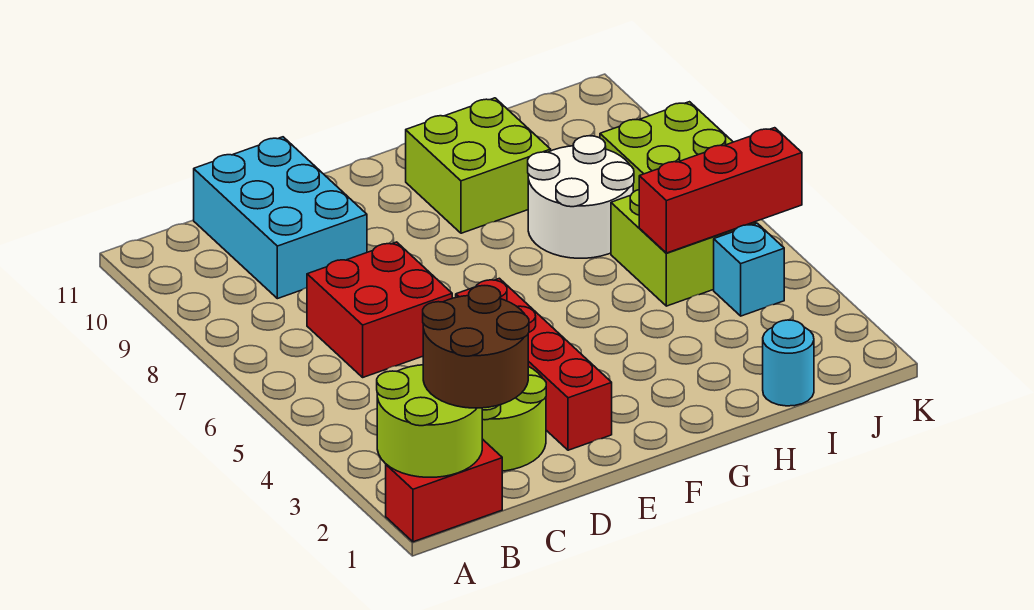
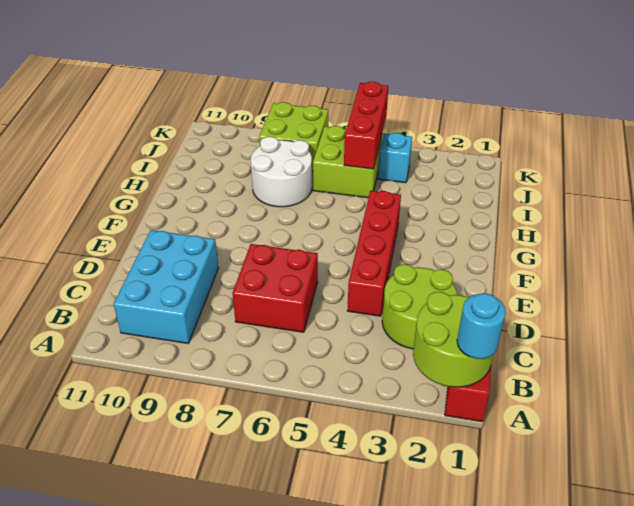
brown round brick B1:C2 level 3 -> none
cyan brick C9:D11 level 1 -> cyan brick B9:D10 level 1
red brick E2:E5 level 1 -> red brick D4:G4 level 1
lime brick G9:H10 level 1 -> none
cyan round brick I1 level 1 -> cyan round brick A1 level 3

